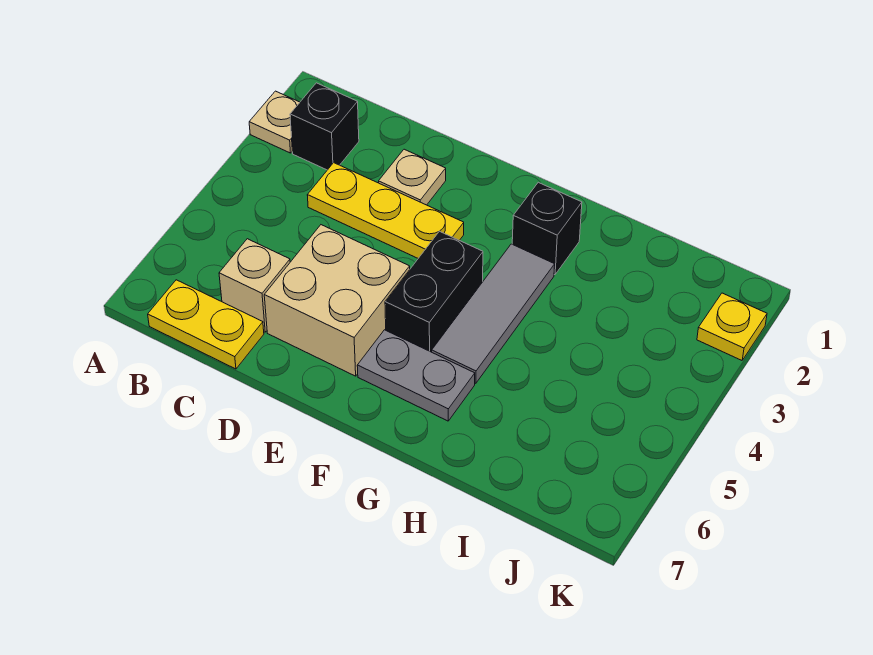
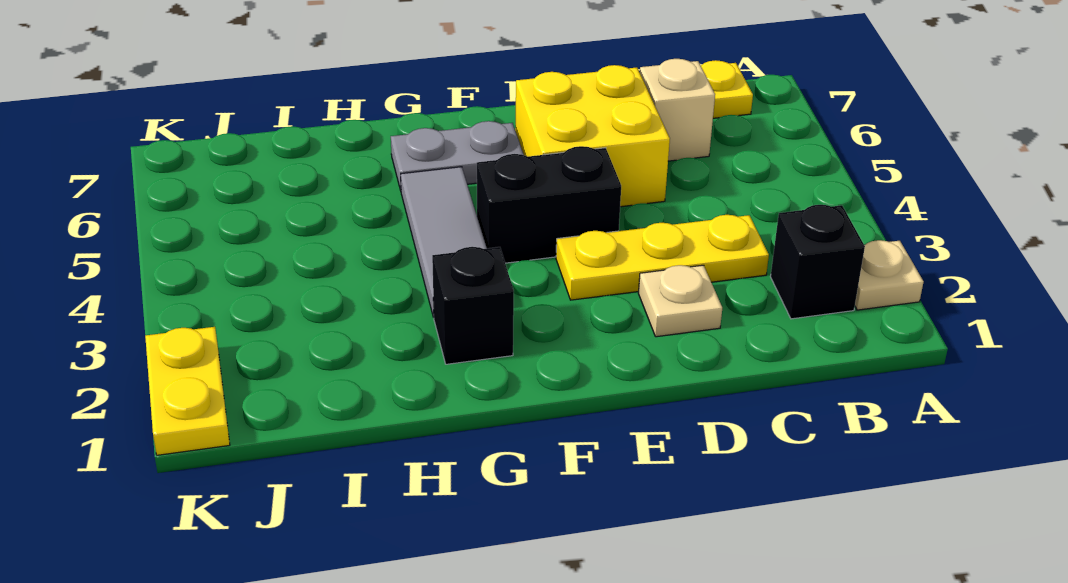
tan brick D5:E6 level 1 -> yellow brick D5:E6 level 1
black brick F4:F5 level 1 -> black brick E4:F4 level 1
yellow plate K2 level 1 -> yellow plate K1:K2 level 1

